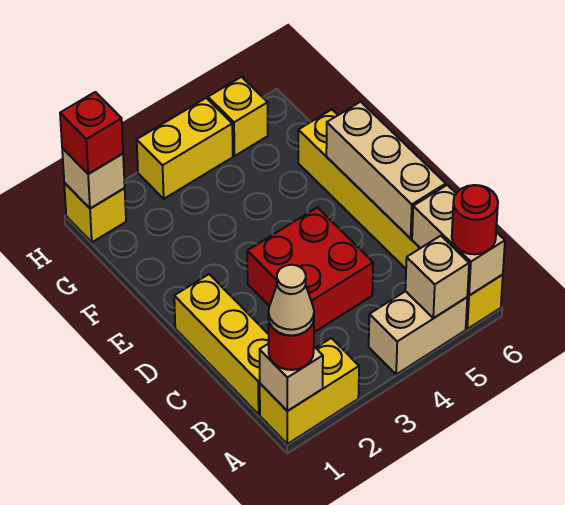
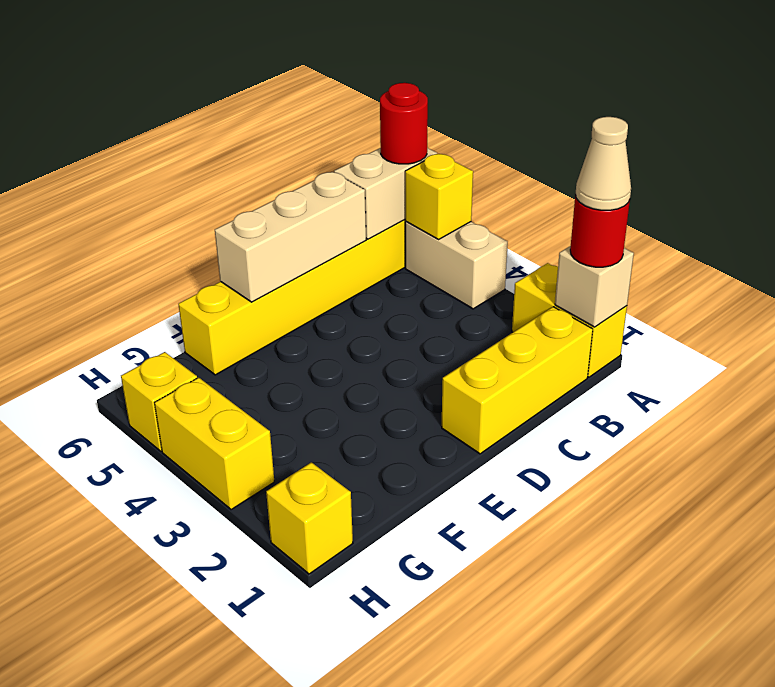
tan brick A5 level 2 -> yellow brick A5 level 2
red brick C3:D4 level 1 -> none
tan brick H1 level 2 -> none
red brick H1 level 3 -> none

